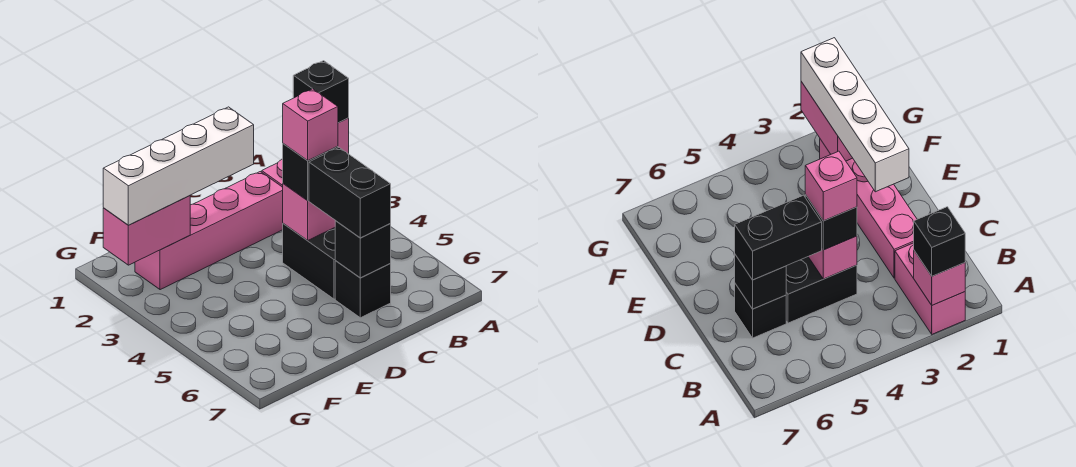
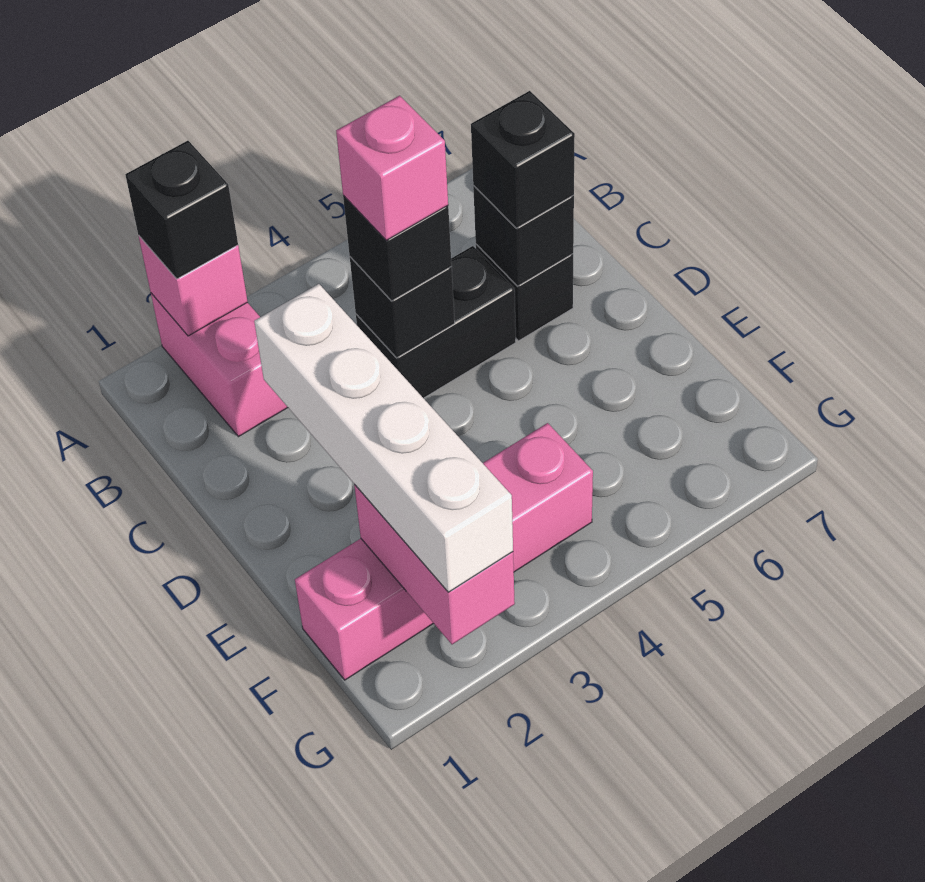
pink brick C2:F2 level 1 -> pink brick F1:F4 level 1
pink brick C4 level 2 -> black brick C4 level 2
black brick C5:C6 level 3 -> black brick C6 level 3

